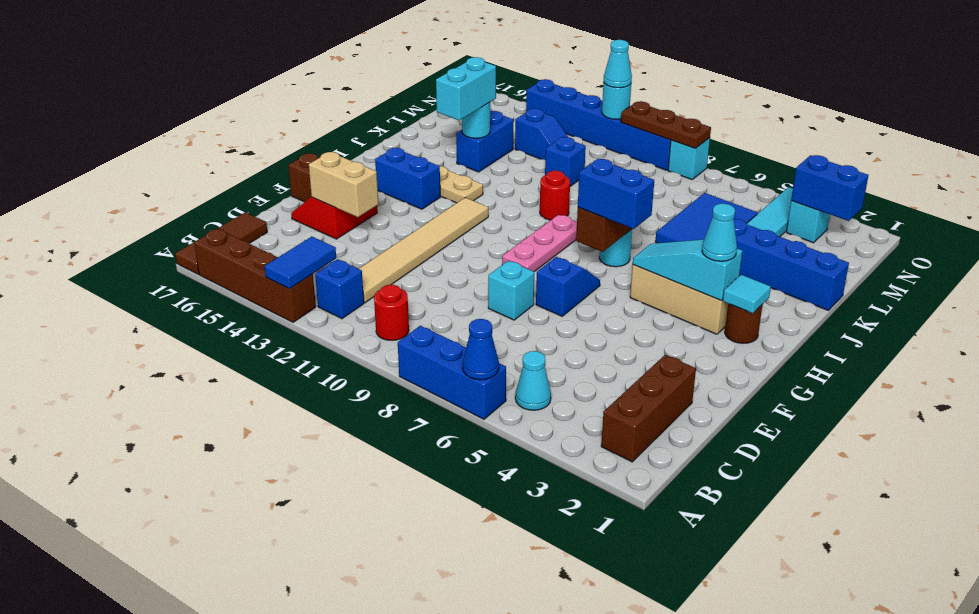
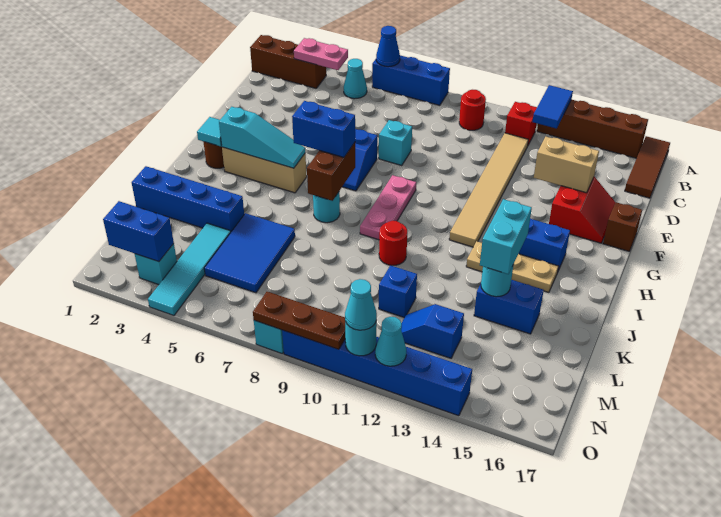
brown brick B2:D2 level 1 -> brown brick B1:B3 level 1
none -> pink plate B3:B4 level 2
blue brick B12 level 1 -> red brick B12 level 1
cyan cone H3 level 3 -> cyan cone O12 level 2
blue brick K14:L14 level 1 -> blue brick K14:K15 level 1

